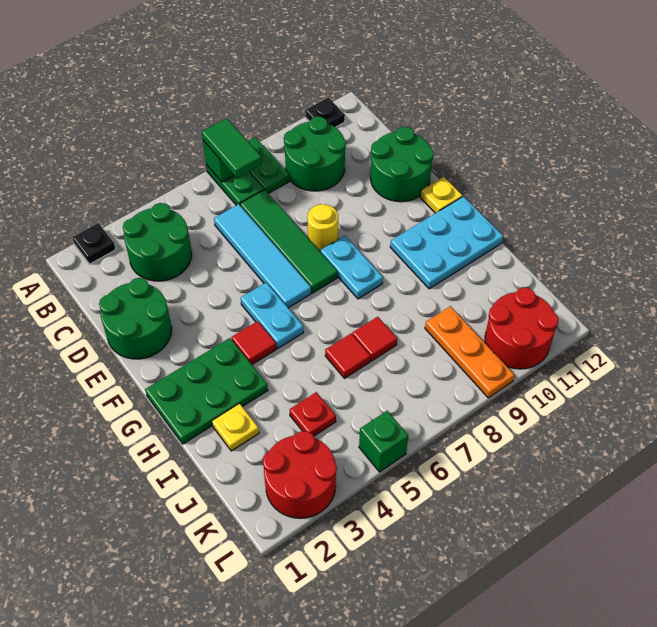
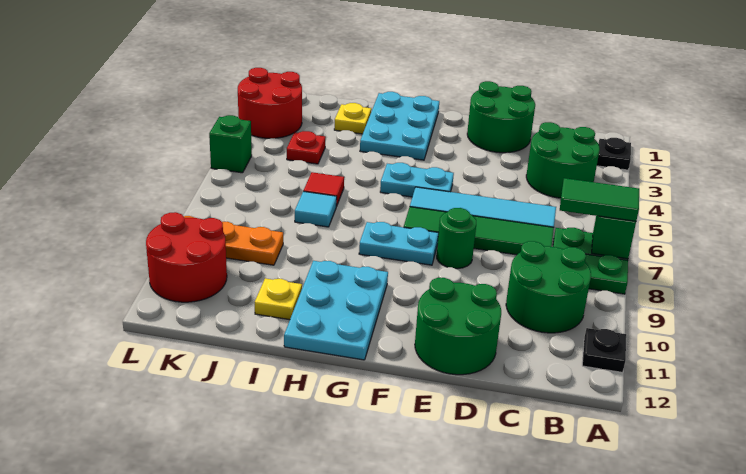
yellow round brick E8 level 1 -> green round brick E8 level 1
yellow plate F12 level 1 -> yellow plate I11 level 1
green plate G1:H3 level 1 -> cyan plate G1:H3 level 1
red tile G4 level 1 -> none
red tile I7 level 1 -> cyan tile I7 level 1

